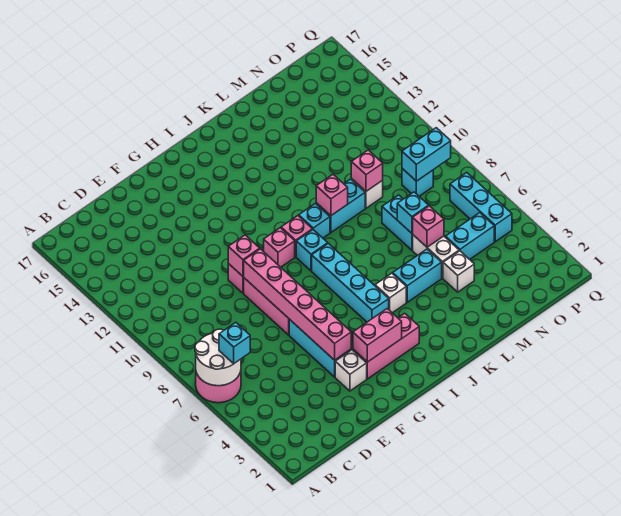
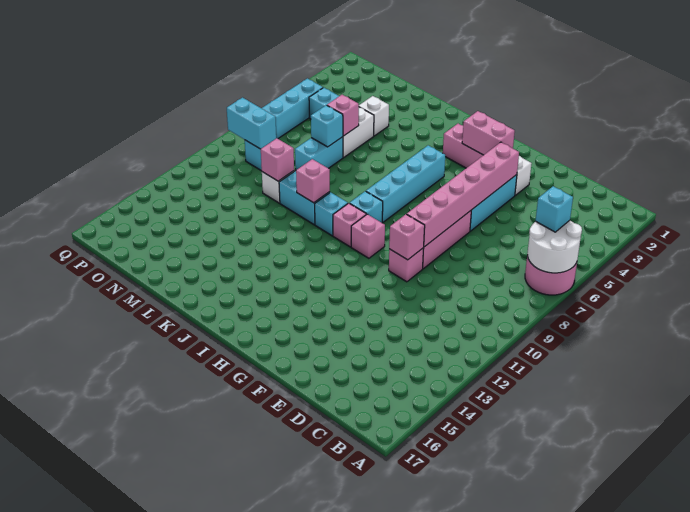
white brick J5 level 1 -> none
cyan brick K5:L5 level 1 -> none

